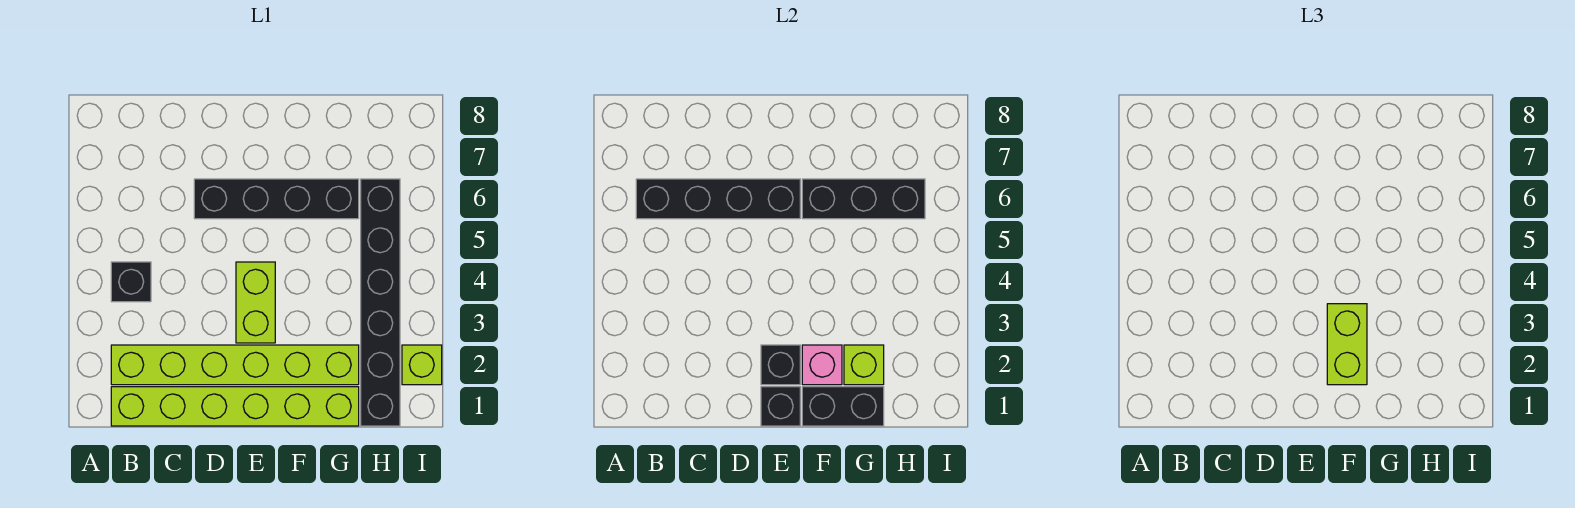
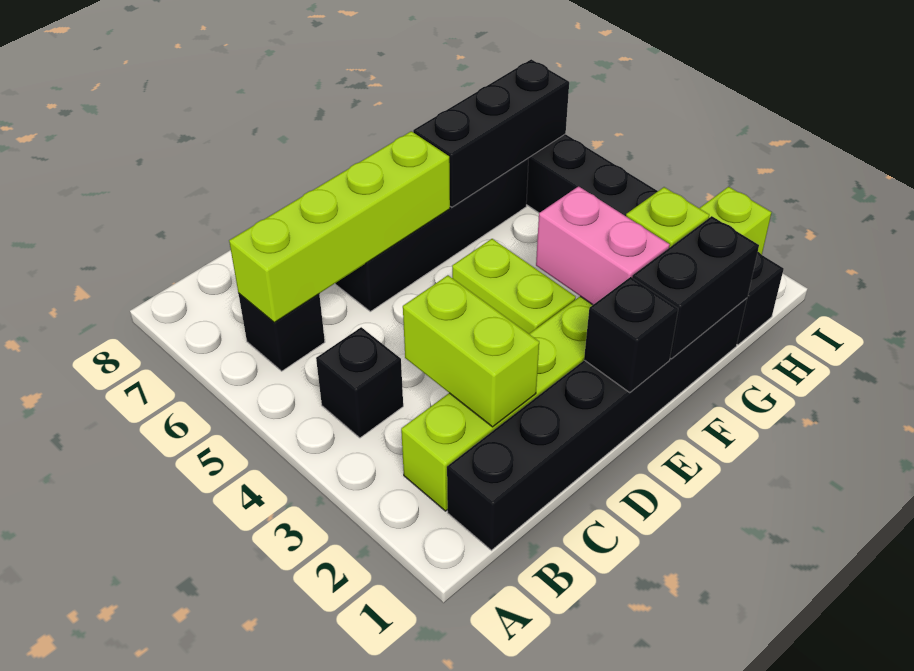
lime brick B1:G1 level 1 -> black brick B1:G1 level 1
black brick B6:E6 level 2 -> lime brick B6:E6 level 2
black brick E2 level 2 -> black brick B6 level 1
pink brick F2 level 2 -> pink brick F2:F3 level 2
lime brick F2:F3 level 3 -> lime brick C2:C3 level 2

